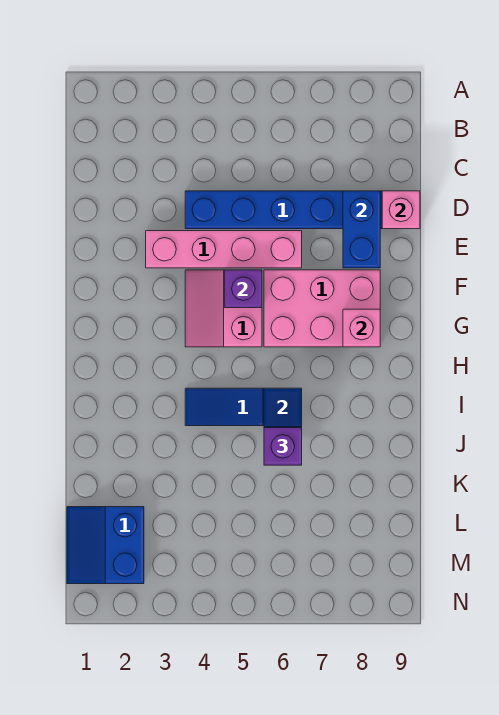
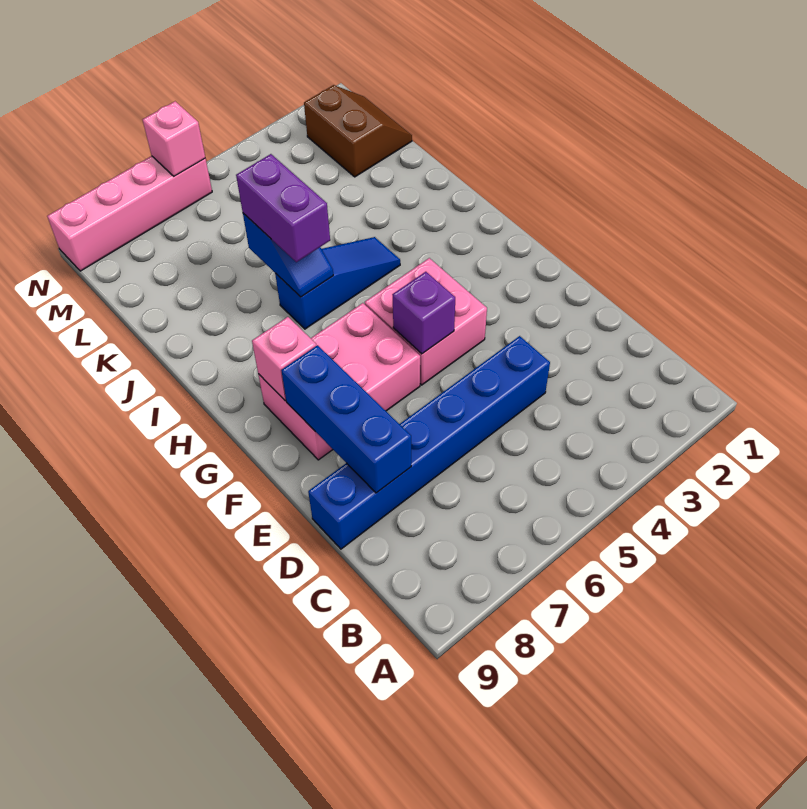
blue brick D8:E8 level 2 -> blue brick D8:F8 level 2
pink brick D9 level 2 -> pink brick N6 level 2
pink brick E3:E6 level 1 -> pink brick N6:N9 level 1
pink slope F4:G5 level 1 top 5 -> pink brick F4:G5 level 1
purple brick J6 level 3 -> purple brick I6:J6 level 3
blue slope L1:M2 level 1 top 2 -> brown slope L1:M2 level 1 top 2

